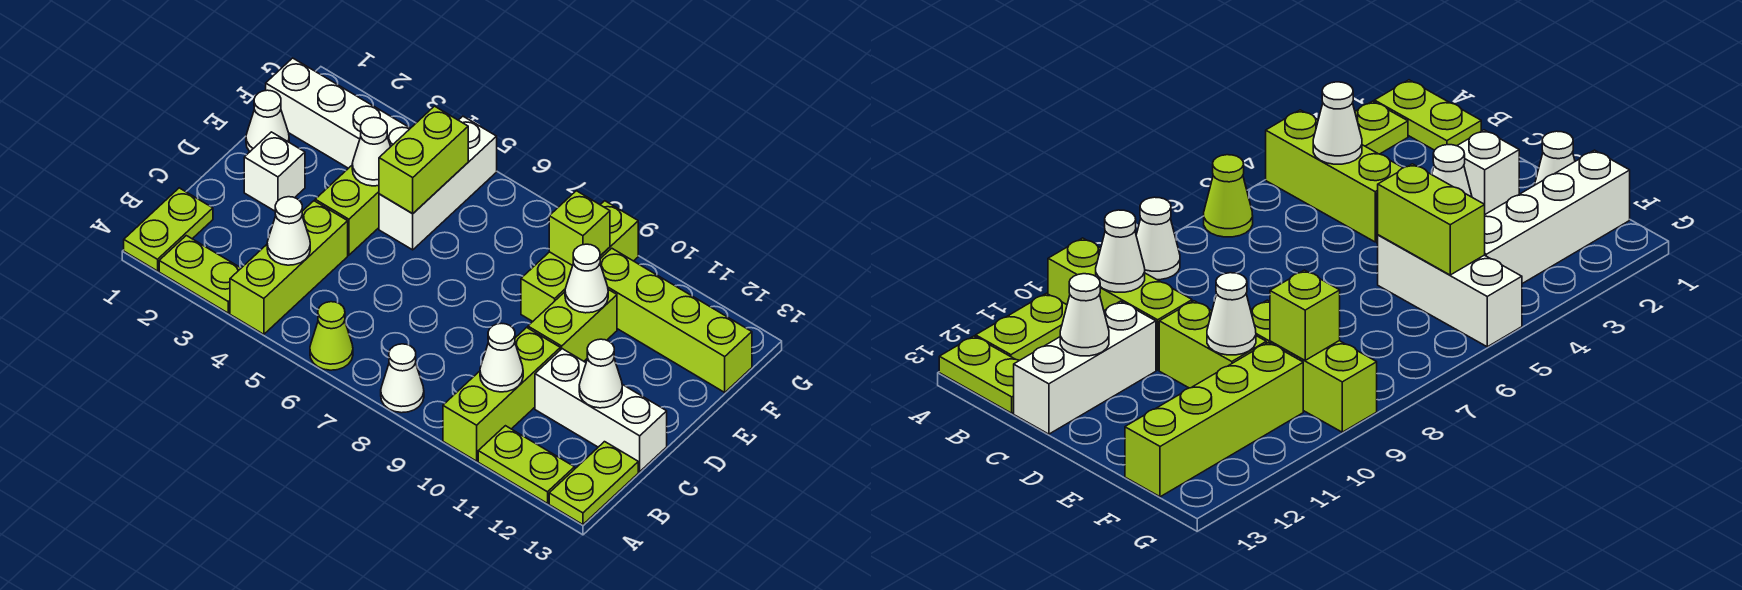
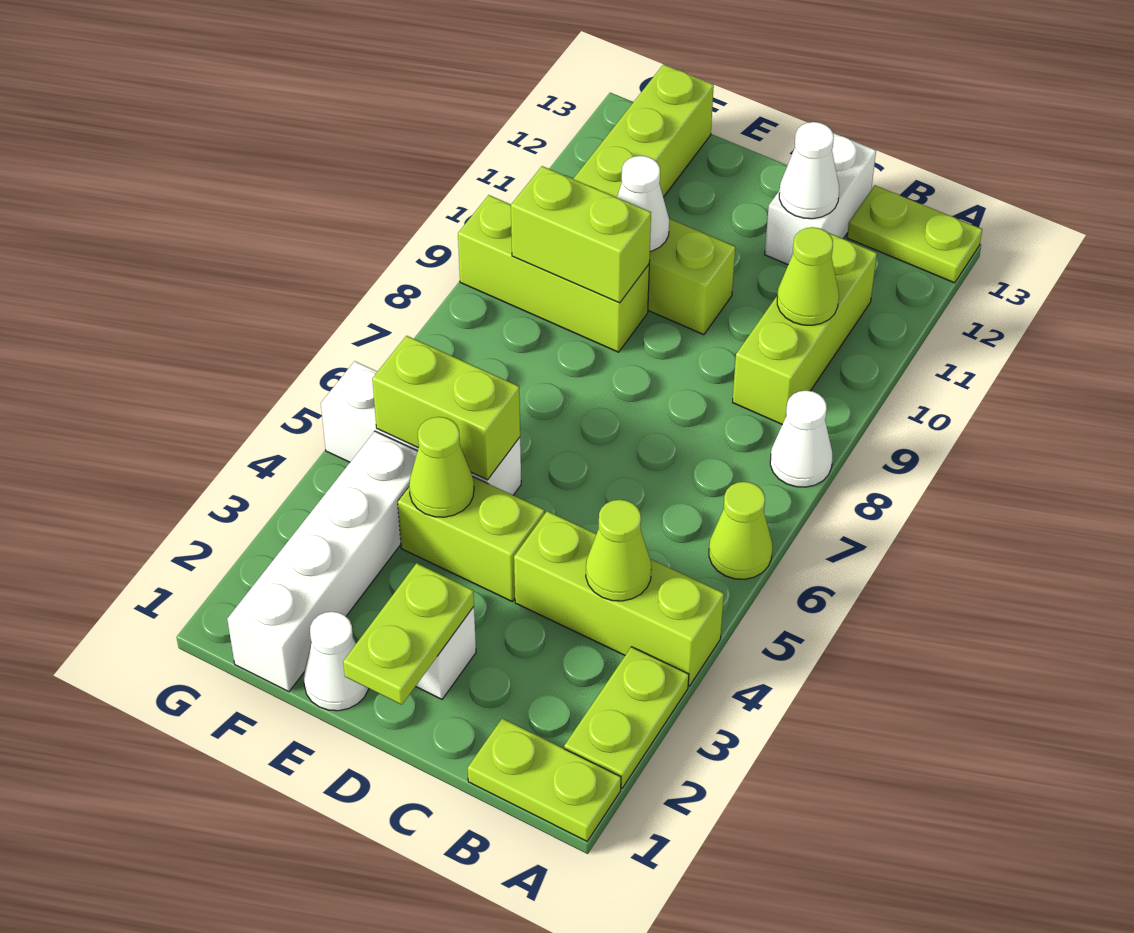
lime brick A10:C10 level 1 -> lime brick B9:B11 level 1
lime plate A11:A12 level 1 -> lime plate D1:D2 level 2
white cone B4 level 2 -> lime cone B4 level 2
white cone B10 level 2 -> lime cone B10 level 2
white brick C11:C13 level 1 -> white brick C12:C13 level 1
white cone E4 level 2 -> lime cone E4 level 2
lime brick F9 level 2 -> lime brick E9:F9 level 2

